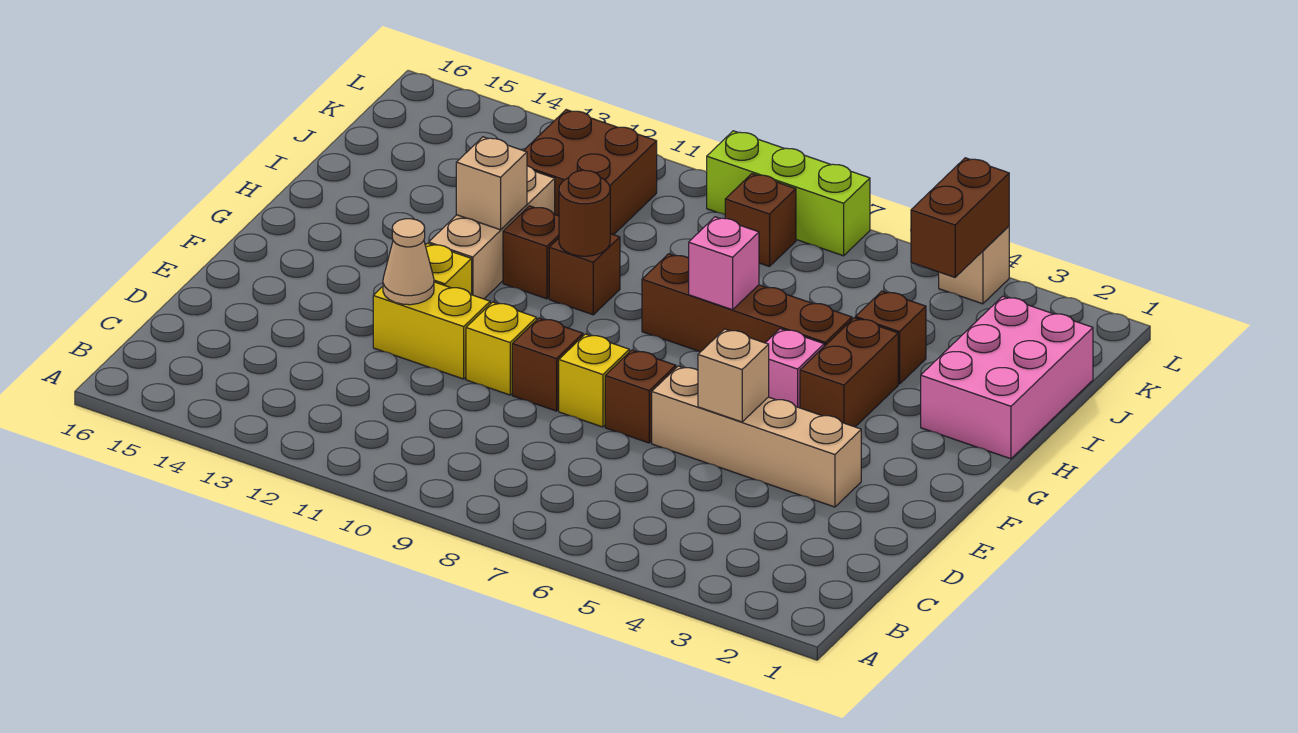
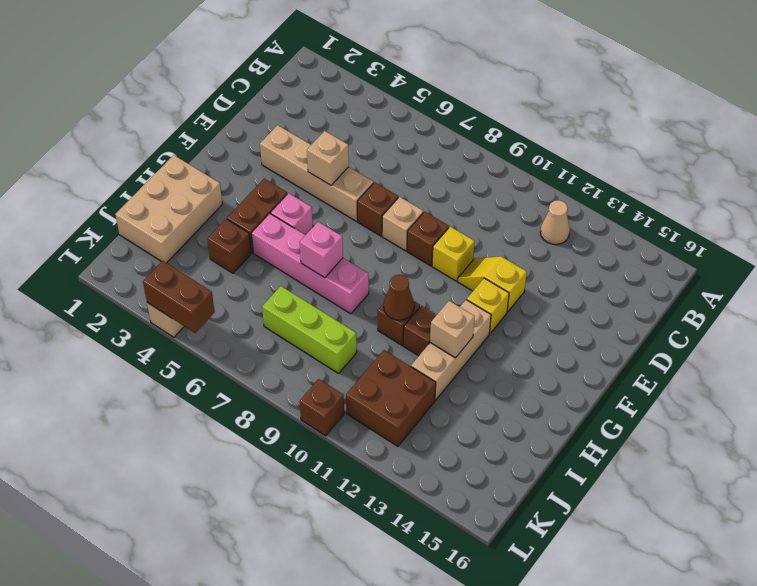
yellow brick E8 level 1 -> tan brick E8 level 1
yellow brick E11:E12 level 1 -> yellow slope E11:E12 level 1 top 12
tan cone E12 level 2 -> tan cone B12 level 1
pink brick H1:J2 level 1 -> tan brick H1:J2 level 1
brown brick H5:H8 level 1 -> pink brick H5:H8 level 1
brown round brick H10 level 2 -> brown cone H10 level 2
brown brick K4:L4 level 2 -> brown brick L4:L5 level 2
brown brick K8 level 1 -> brown brick L10 level 1
lime brick L7:L9 level 1 -> lime brick J7:J9 level 1

